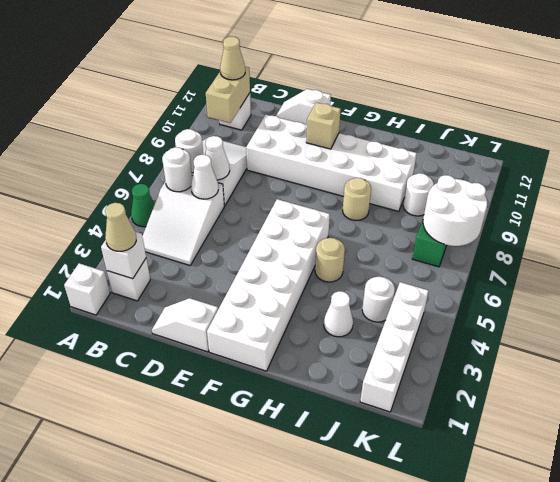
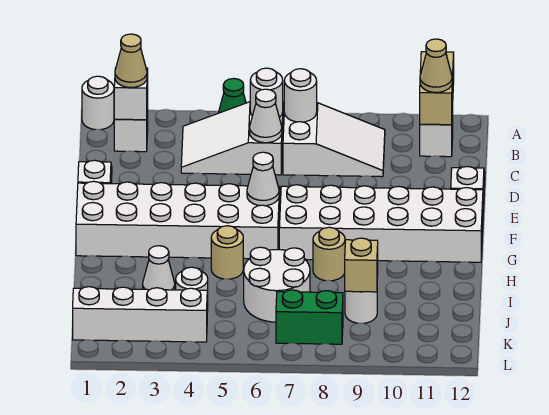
white brick A1 level 1 -> white round brick A1 level 1
tan brick B10:B11 level 2 -> tan brick A11:B11 level 2
white cone C7 level 2 -> white cone F6 level 2
white brick D9:I10 level 1 -> white brick F7:G12 level 1
tan brick F10 level 2 -> tan brick J9 level 2
white round brick K7:L8 level 2 -> white round brick I6:J7 level 1

